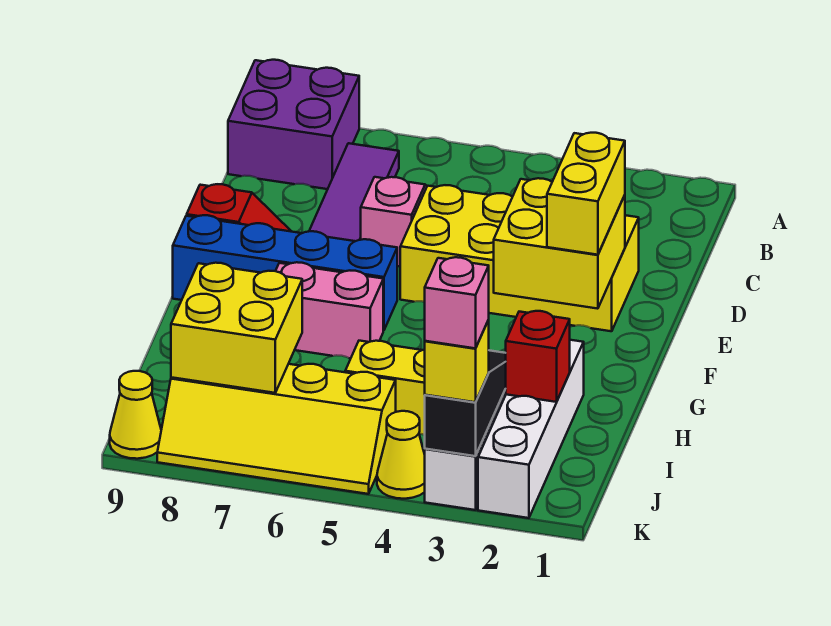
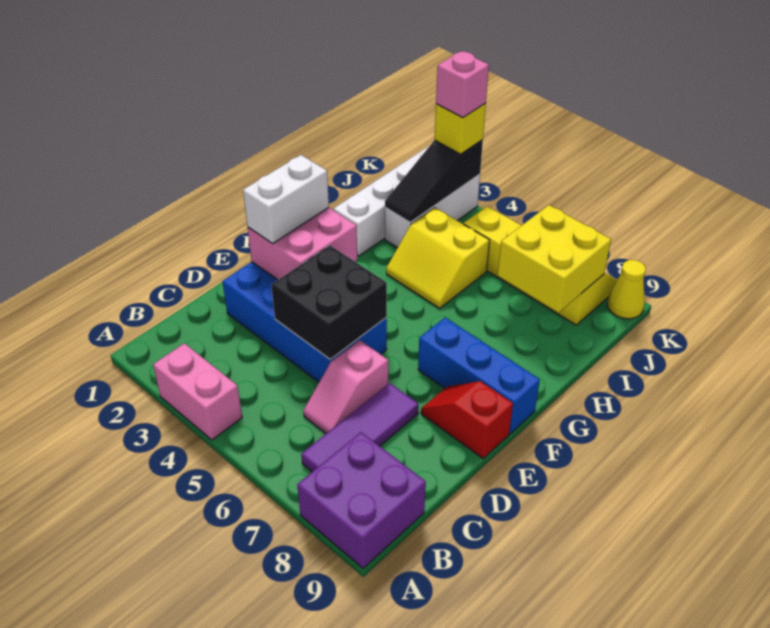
yellow brick D2:E5 level 1 -> blue brick D2:E5 level 1
none -> black brick D4:E5 level 2
yellow brick E2:F3 level 2 -> pink brick E2:F3 level 2
yellow brick E2:F2 level 3 -> white brick E2:F2 level 3
blue brick F6:F9 level 1 -> blue brick F7:F9 level 1
pink brick G6:G7 level 1 -> pink brick A3:A4 level 1
red brick I2 level 2 -> none
yellow cone K4 level 1 -> none

